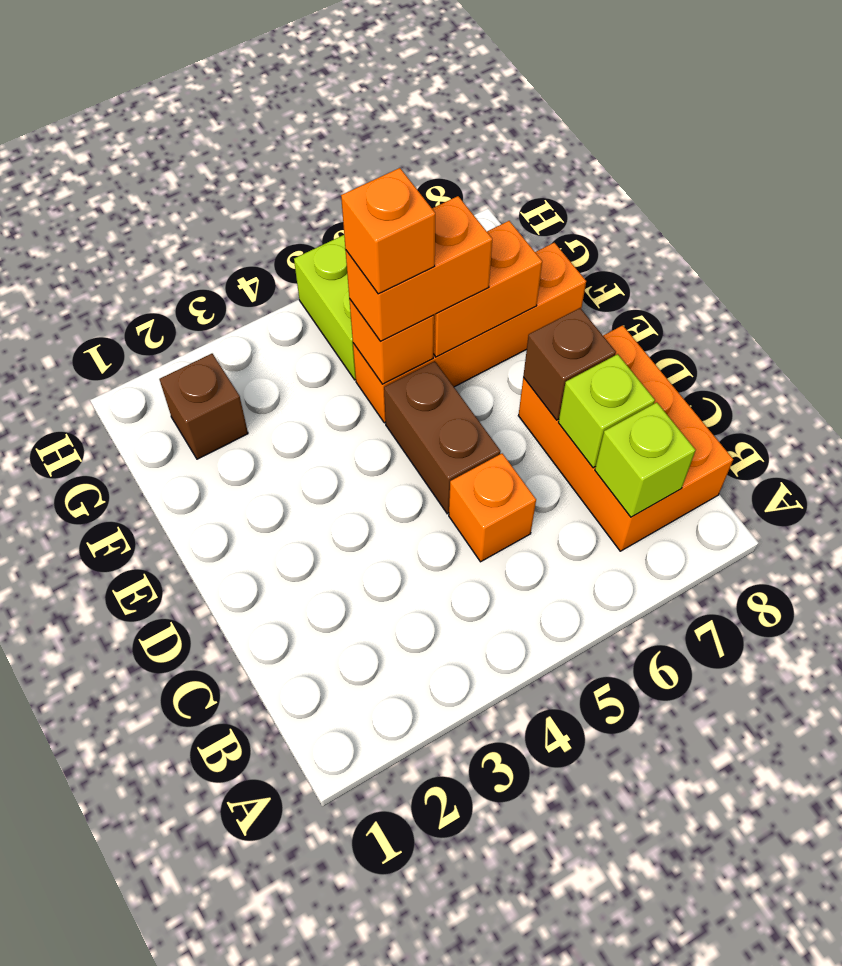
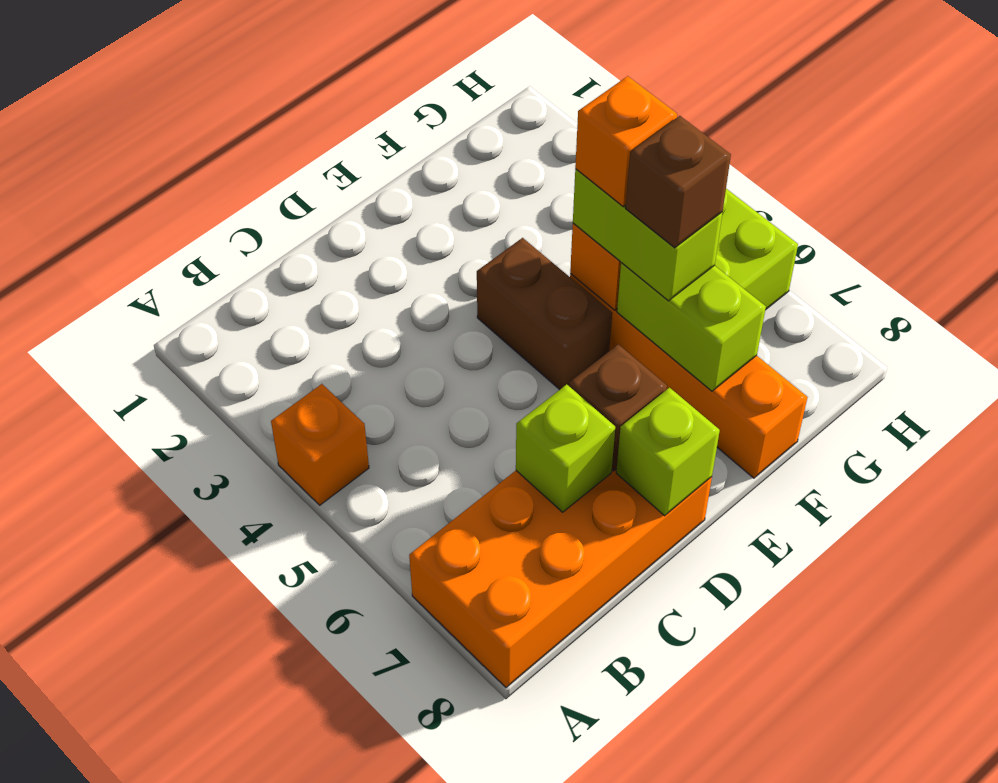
orange brick B7:D8 level 1 -> orange brick A7:D8 level 1
lime brick B7 level 2 -> lime brick D8 level 2
orange brick C5 level 1 -> orange brick A4 level 1
brown brick D5:E5 level 1 -> brown brick E4:E5 level 1
orange brick F5:F6 level 3 -> lime brick F5:F6 level 3
orange brick F6:F7 level 2 -> lime brick F6:F7 level 2
brown brick G2 level 1 -> brown brick F6 level 4

